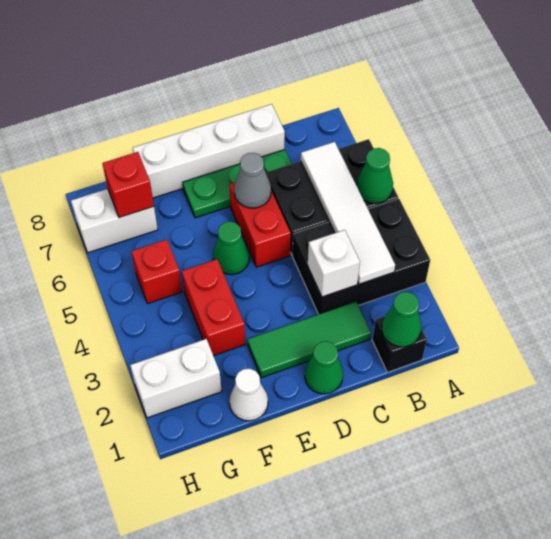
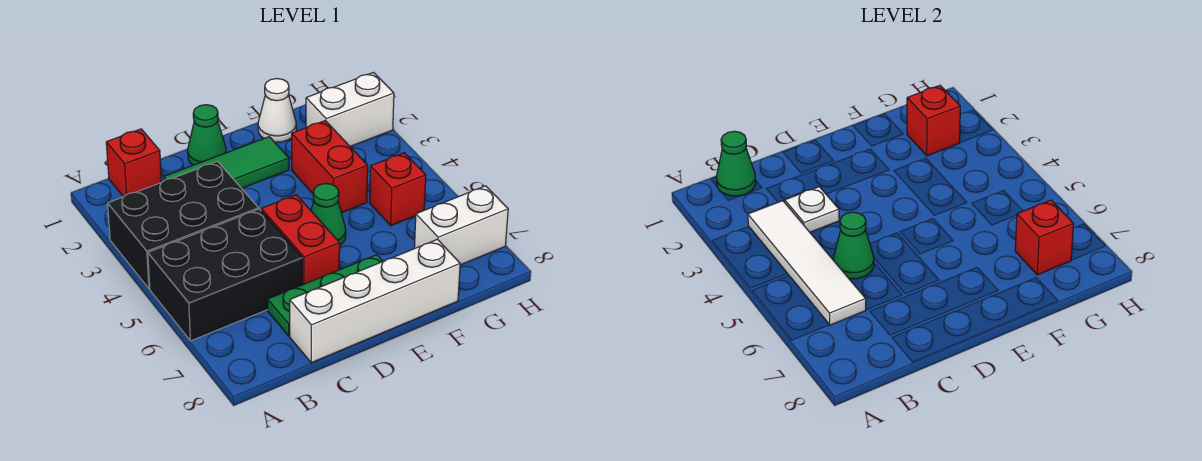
green cone A5 level 2 -> green cone C5 level 2
black brick B1 level 1 -> red brick B1 level 1
white brick C3 level 2 -> white plate C3 level 2
grey cone D6 level 2 -> none
none -> red brick G2 level 2

